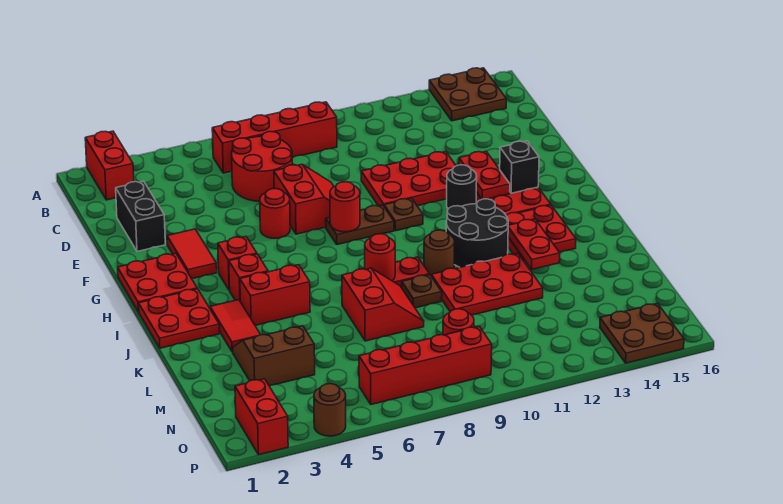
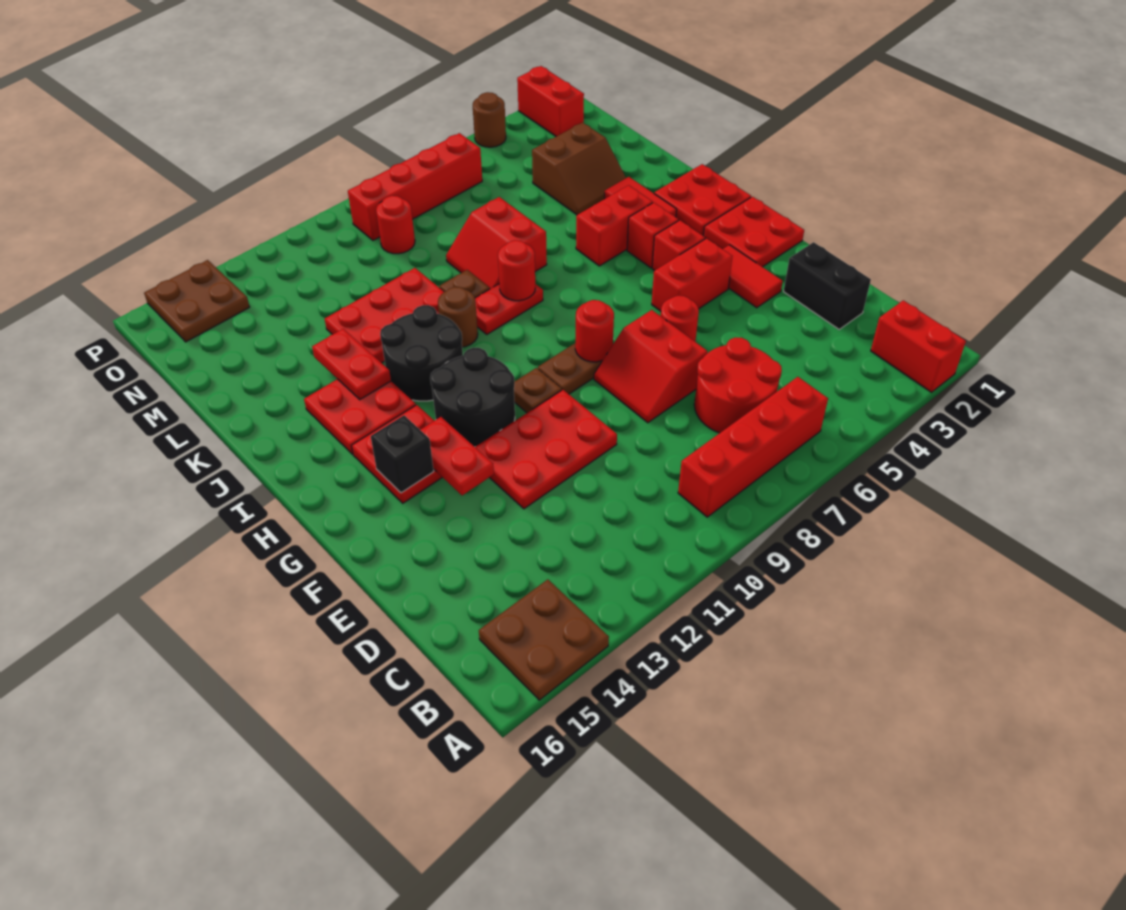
none -> red brick G4:G5 level 1
black round brick G12 level 1 -> black round brick G11:H12 level 1

